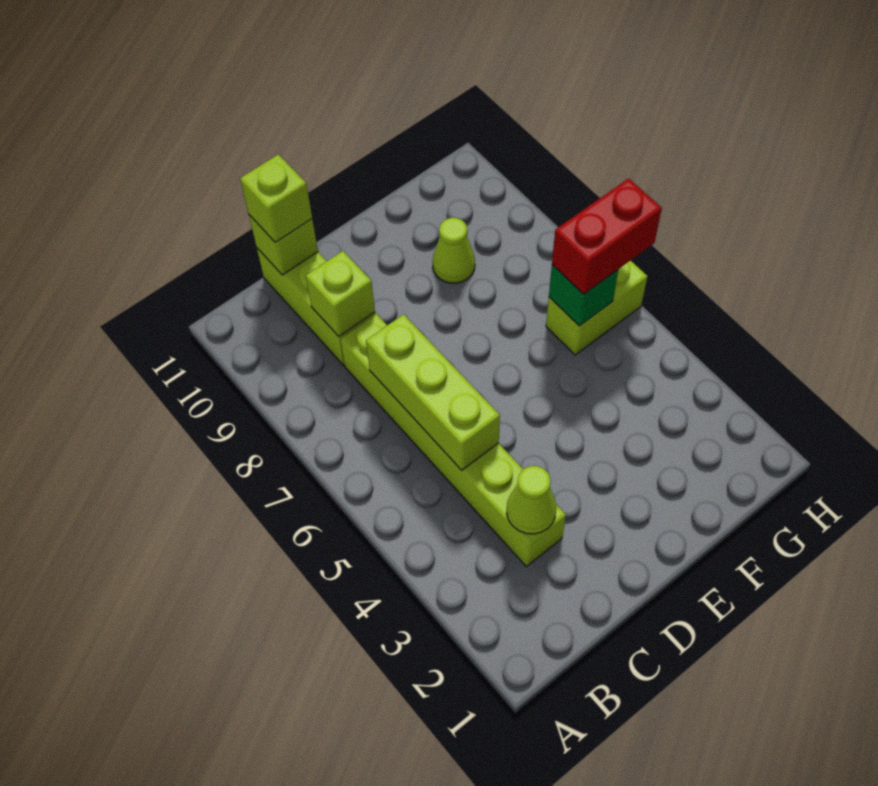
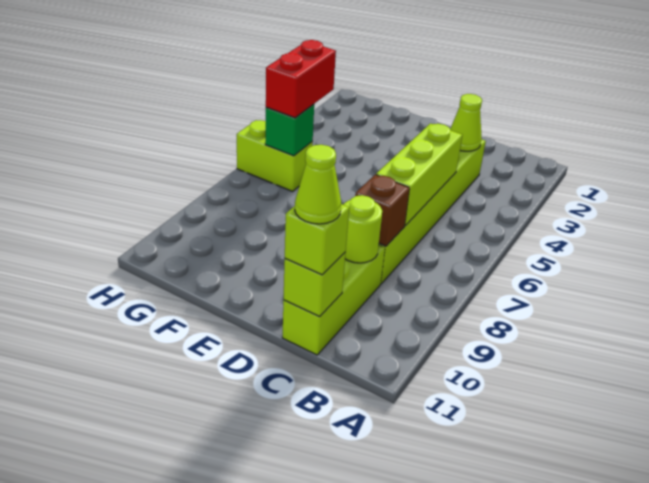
none -> brown brick C8 level 2
lime brick C9 level 2 -> lime round brick C9 level 2
lime cone F9 level 1 -> lime cone C11 level 4
red brick G6:H6 level 3 -> red brick G5:G6 level 3

